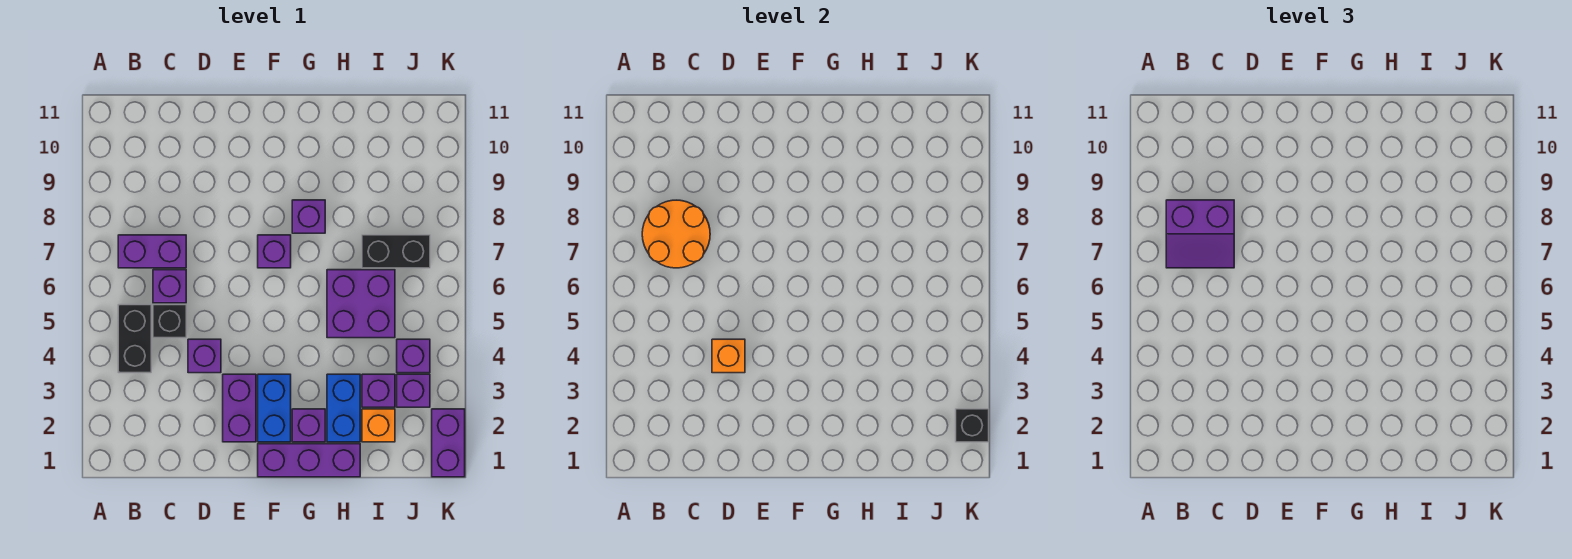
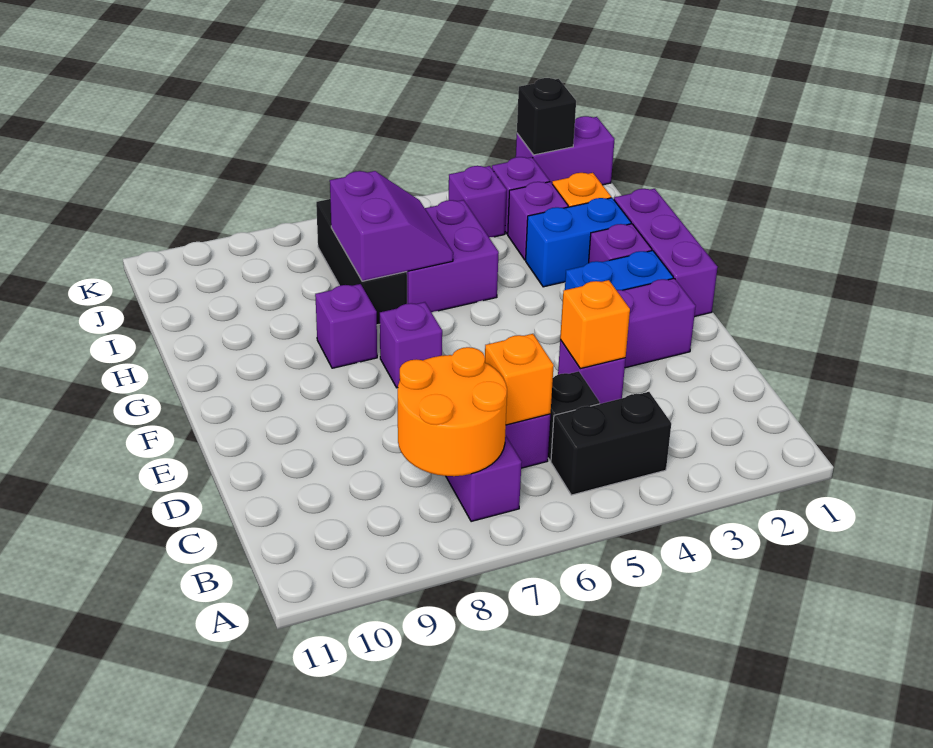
purple slope B7:C8 level 3 top 8 -> purple slope H6:I7 level 2 top 7
none -> orange brick C6 level 2
black brick I7:J7 level 1 -> black brick H7:J7 level 1

